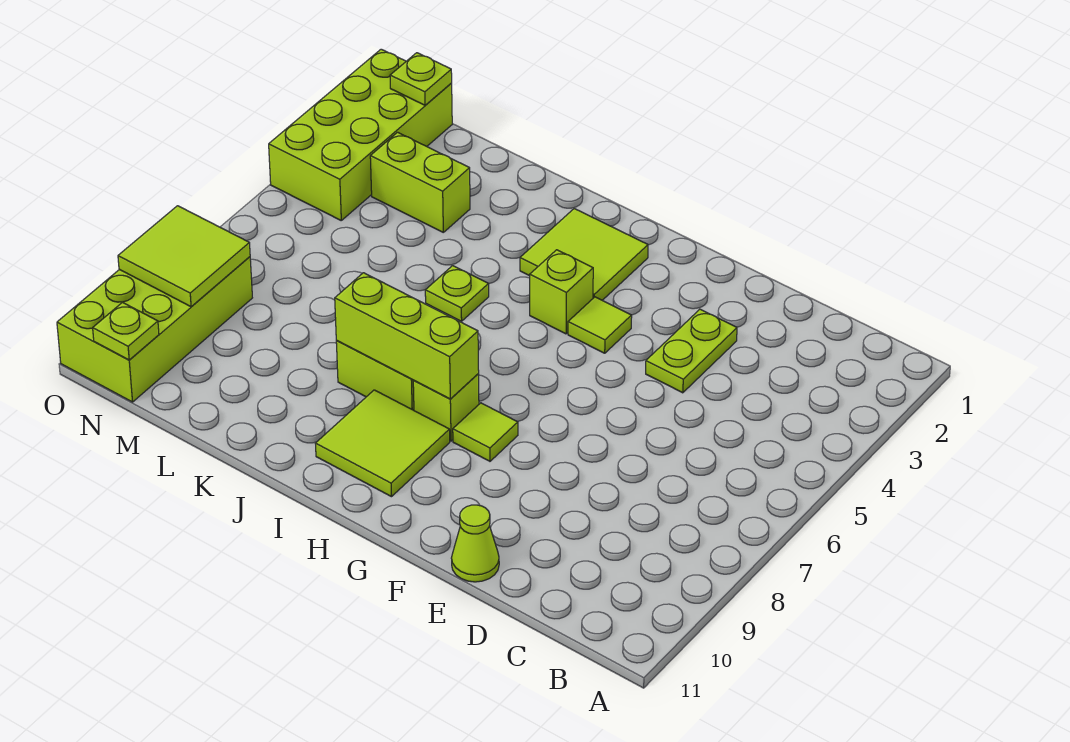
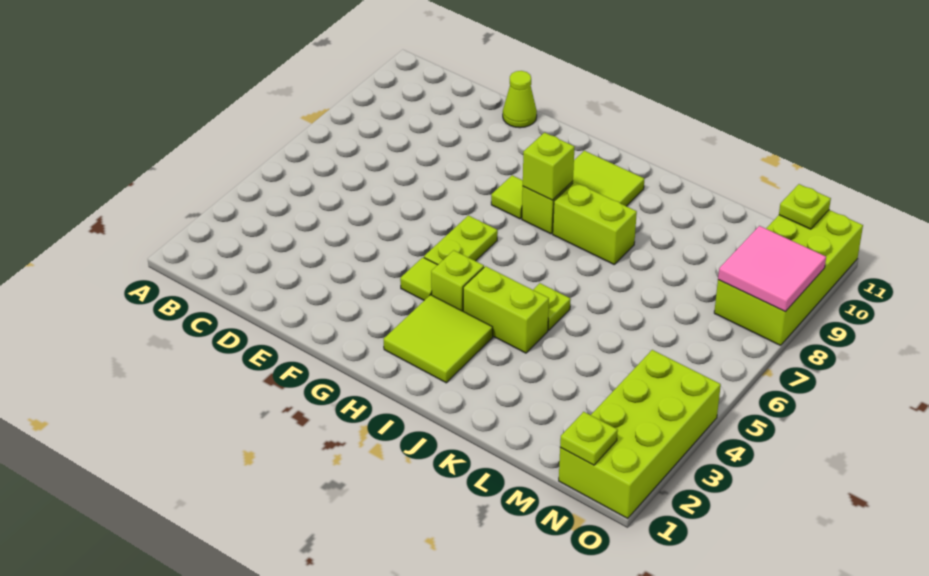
lime plate E3:E4 level 1 -> lime plate G5:G6 level 1
lime brick H8:J8 level 2 -> lime brick H8 level 2
lime brick L3:M3 level 1 -> lime brick I4:J4 level 1
lime tile N8:O9 level 2 -> pink tile N8:O9 level 2

